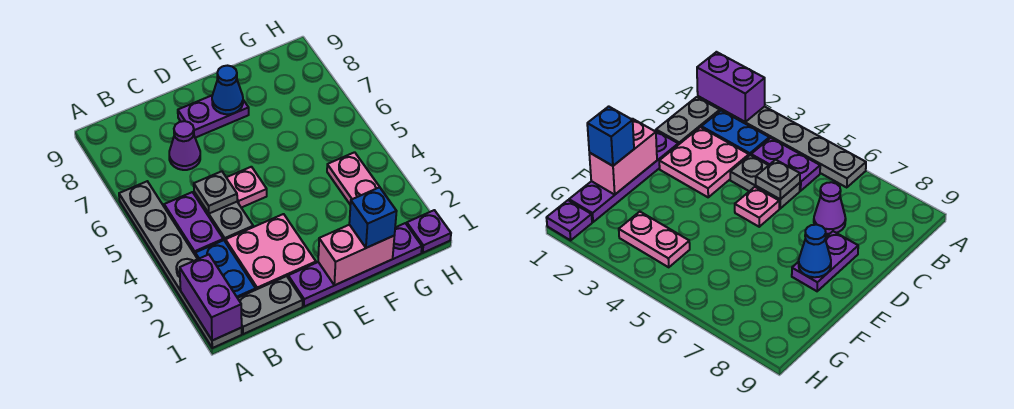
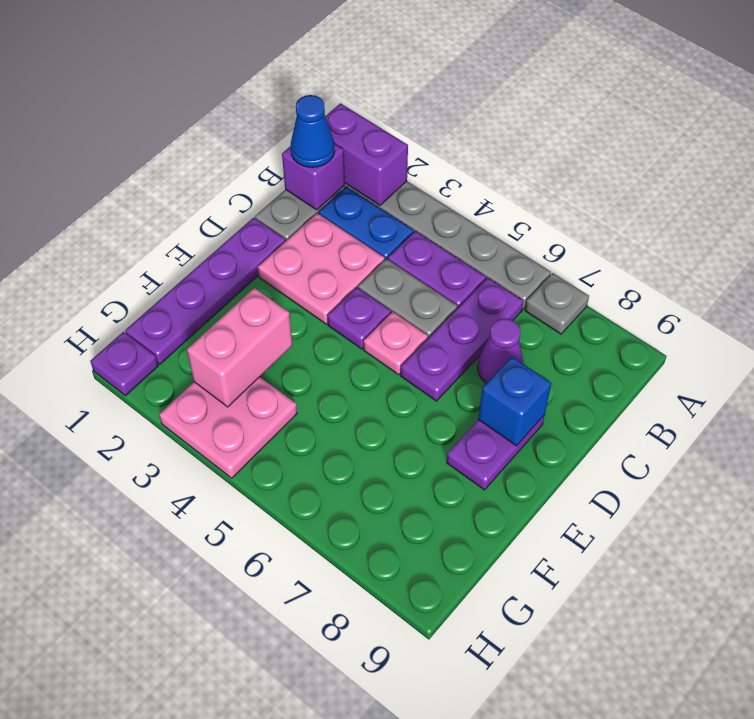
none -> purple brick B1 level 2
none -> purple plate B6:D6 level 1
grey plate C5 level 2 -> grey plate A7 level 1
none -> purple plate D4 level 1
pink brick E1:F1 level 2 -> pink brick F3:G3 level 2
blue cone E8 level 2 -> blue cone B1 level 3
blue brick F1 level 3 -> blue brick D8 level 2
pink plate G3:G4 level 1 -> pink plate G3:H4 level 1

